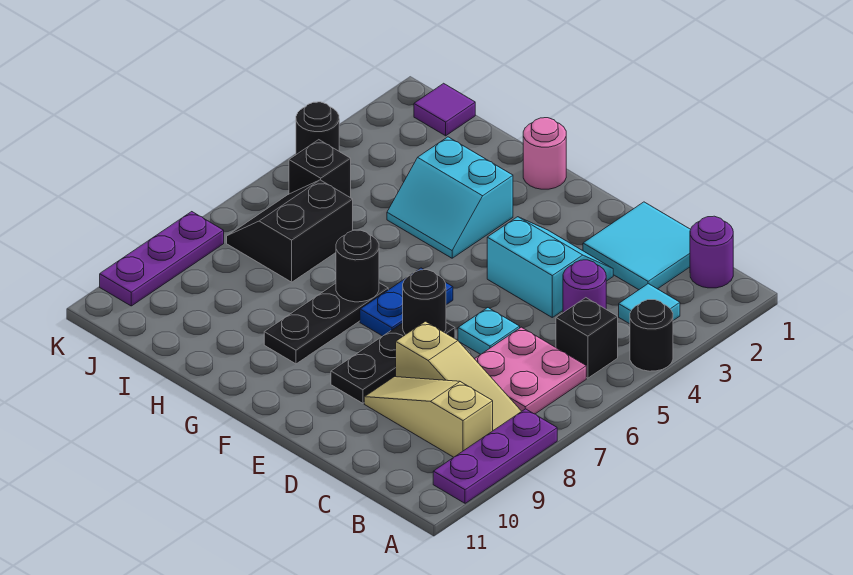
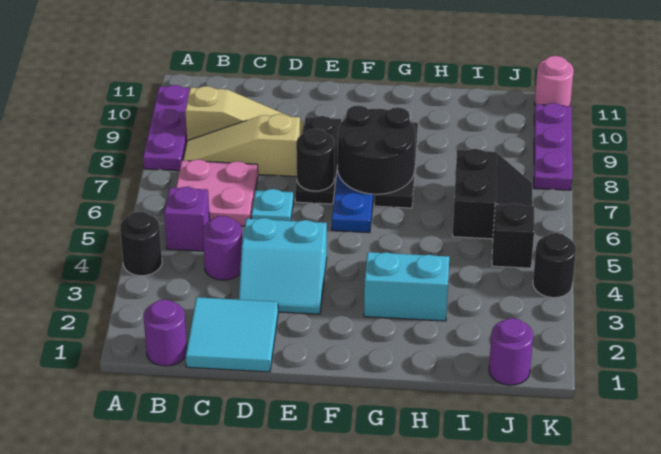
cyan tile B3 level 1 -> none
black brick B5 level 1 -> purple brick B5 level 1
pink round brick G1 level 1 -> pink round brick K11 level 1
black round brick G7 level 2 -> black round brick F7:G8 level 2
purple tile J1 level 1 -> purple round brick J1 level 1

